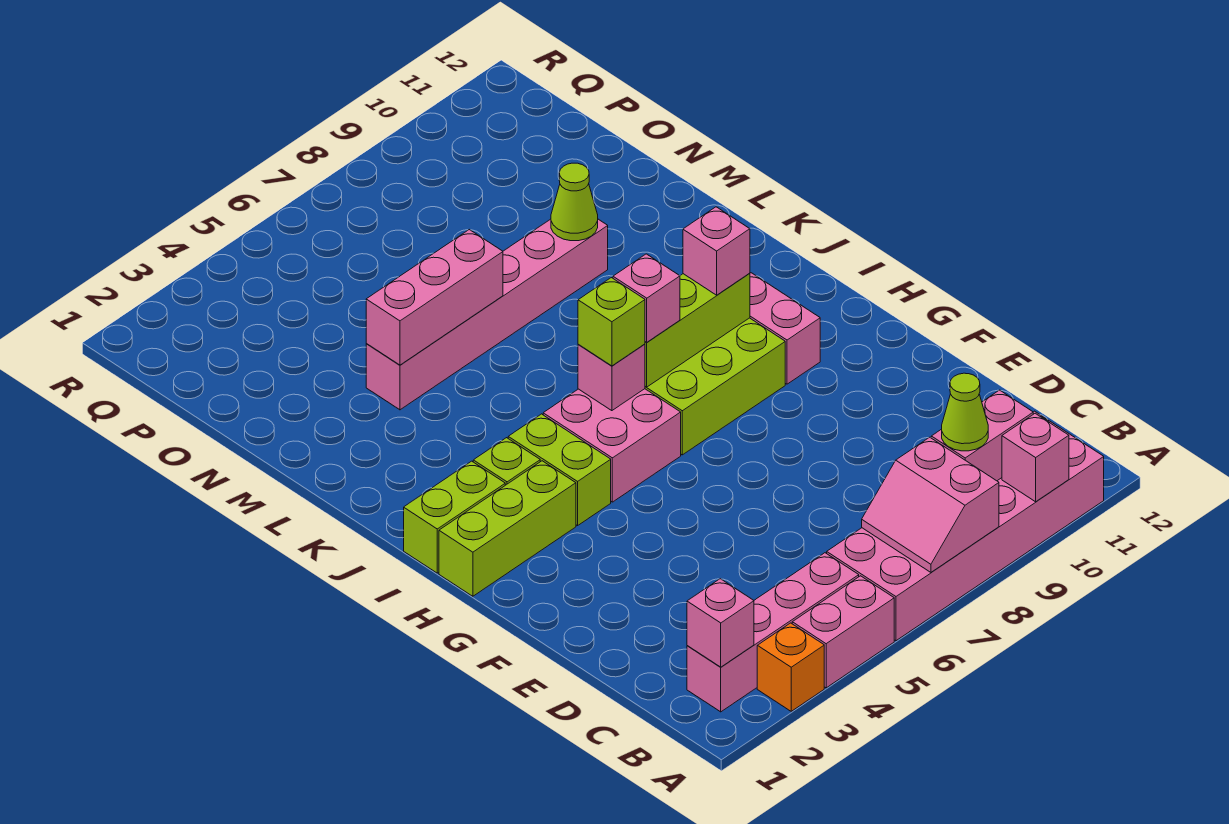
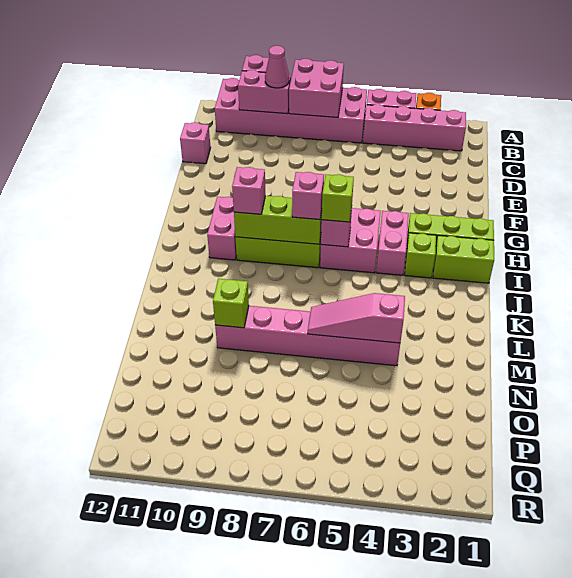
pink slope A7:B8 level 2 top 8 -> pink brick A7:B8 level 2
pink brick B2 level 2 -> pink brick D12 level 1
lime cone B9 level 3 -> pink cone B9 level 3
lime brick H4:I4 level 1 -> pink brick H4:I4 level 1
pink brick M4:M6 level 2 -> pink slope M4:M6 level 2 top 4
lime cone M9 level 2 -> lime brick M9 level 2

